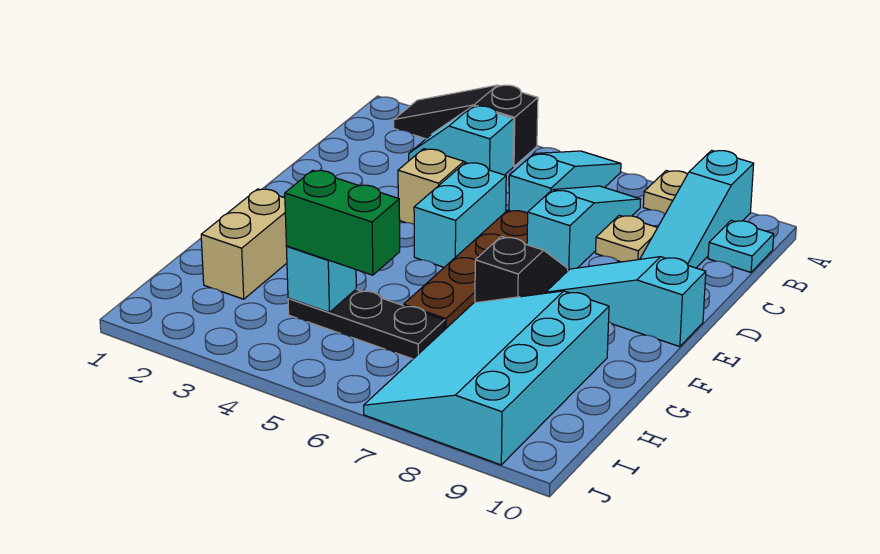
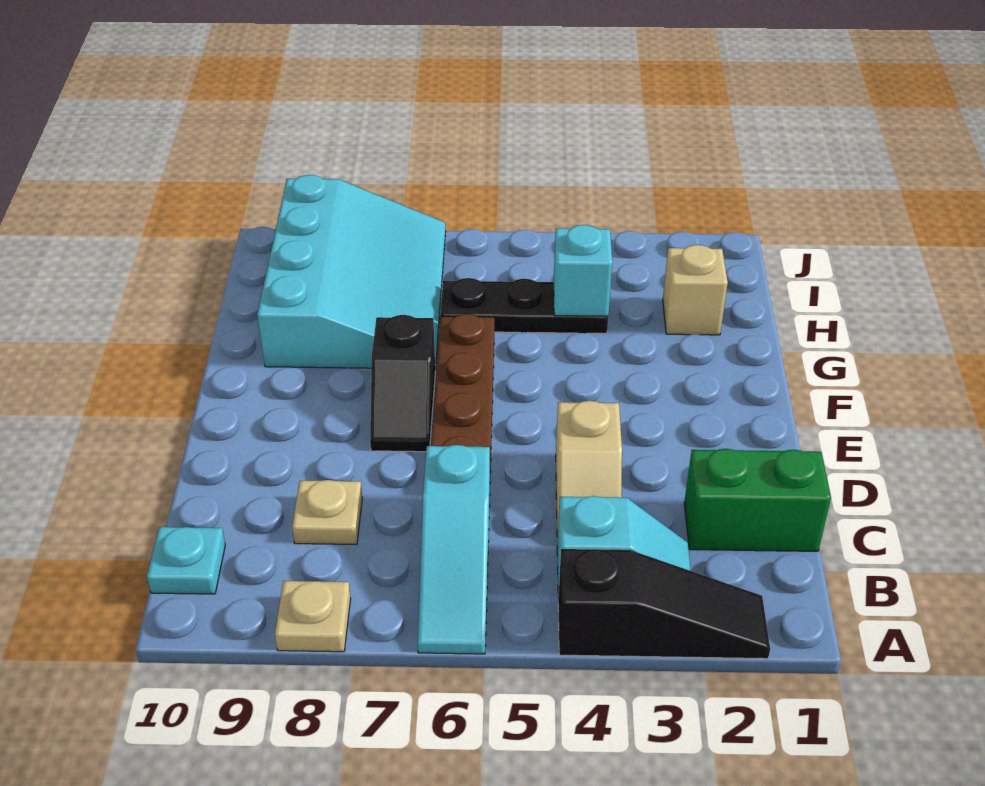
cyan slope A9:C9 level 1 top A -> none
cyan slope B7:D7 level 1 top D -> none
cyan brick D5:E5 level 1 -> none
cyan slope E8:E10 level 1 top 10 -> none
tan brick G2:H2 level 1 -> tan brick H2 level 1
green brick H4:H5 level 3 -> green brick C1:C2 level 1

